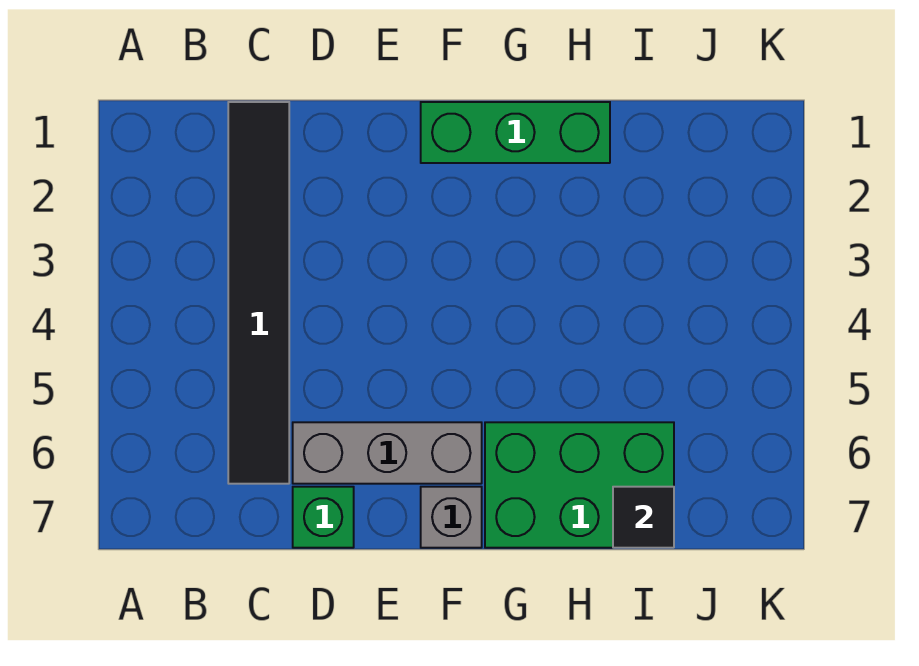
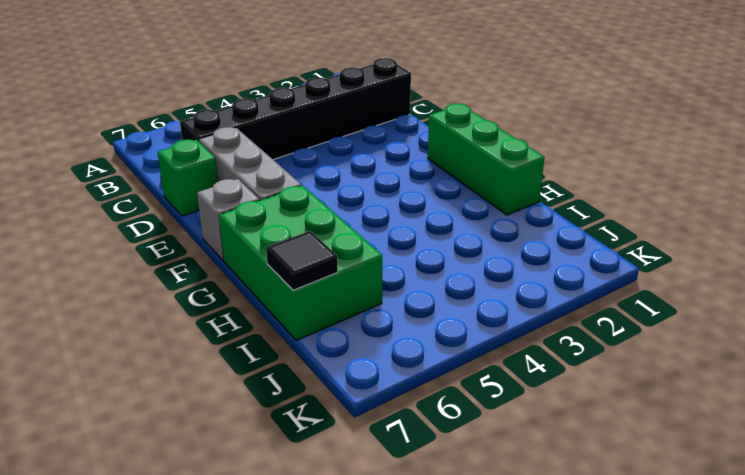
black tile C1:C6 level 1 -> black brick C1:C6 level 1

